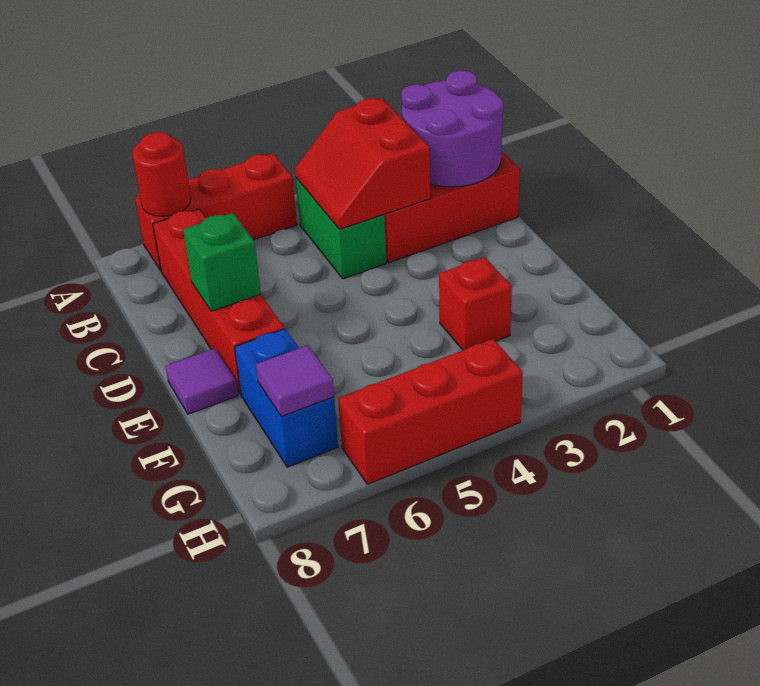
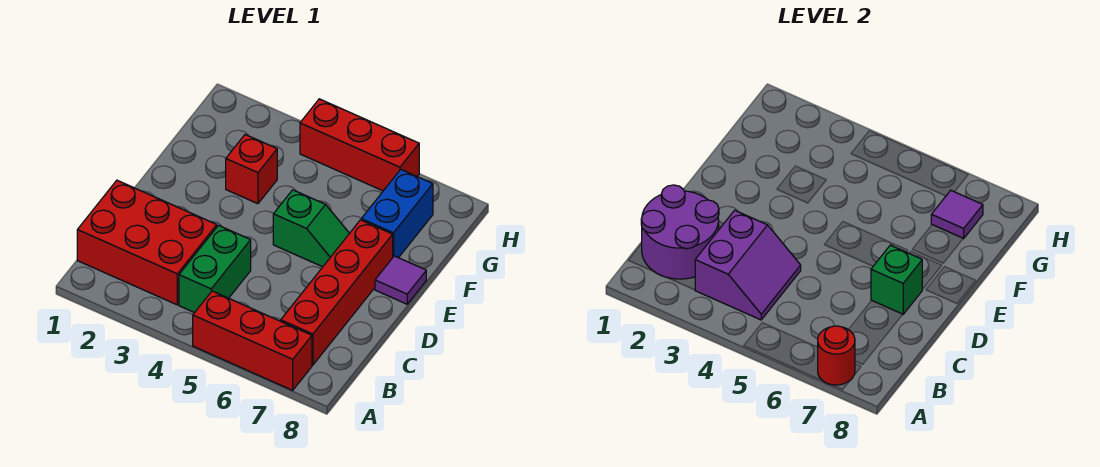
red slope B3:C4 level 2 top 3 -> purple slope B3:C4 level 2 top 3
none -> green slope E5:E6 level 1 top 5

